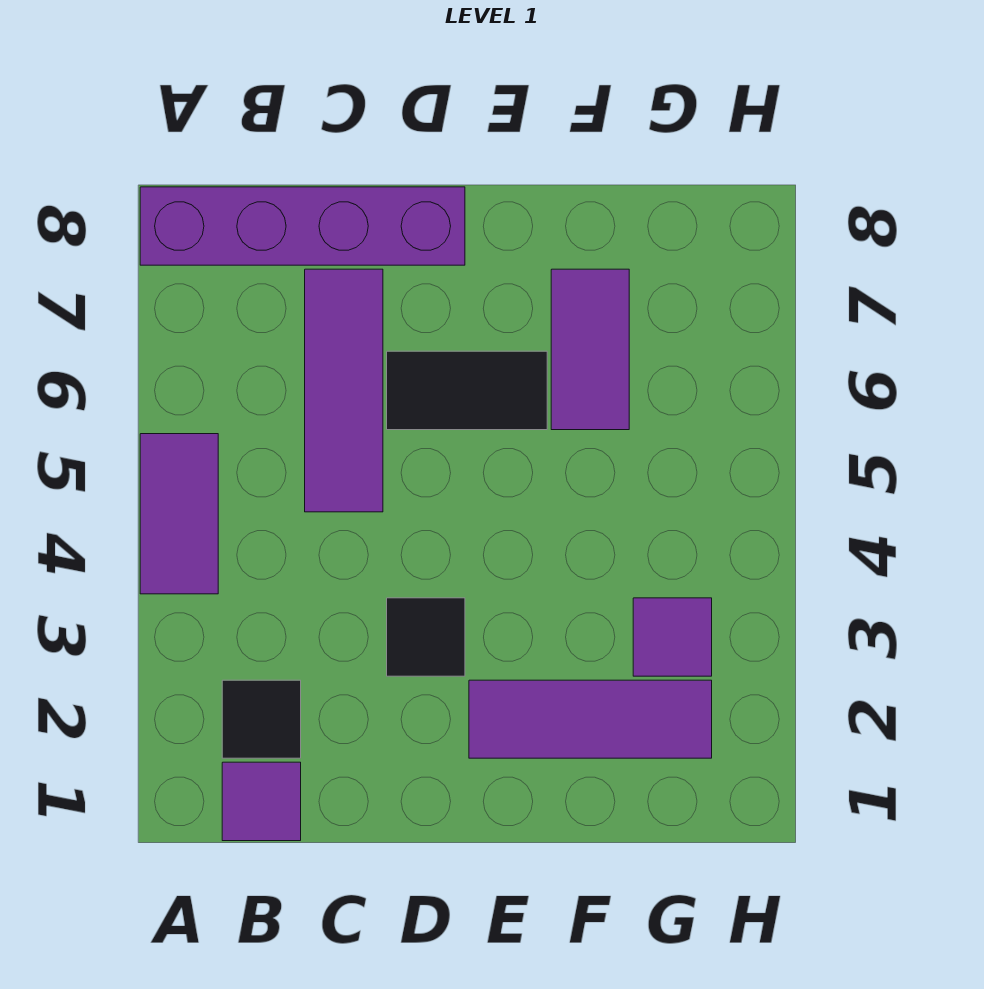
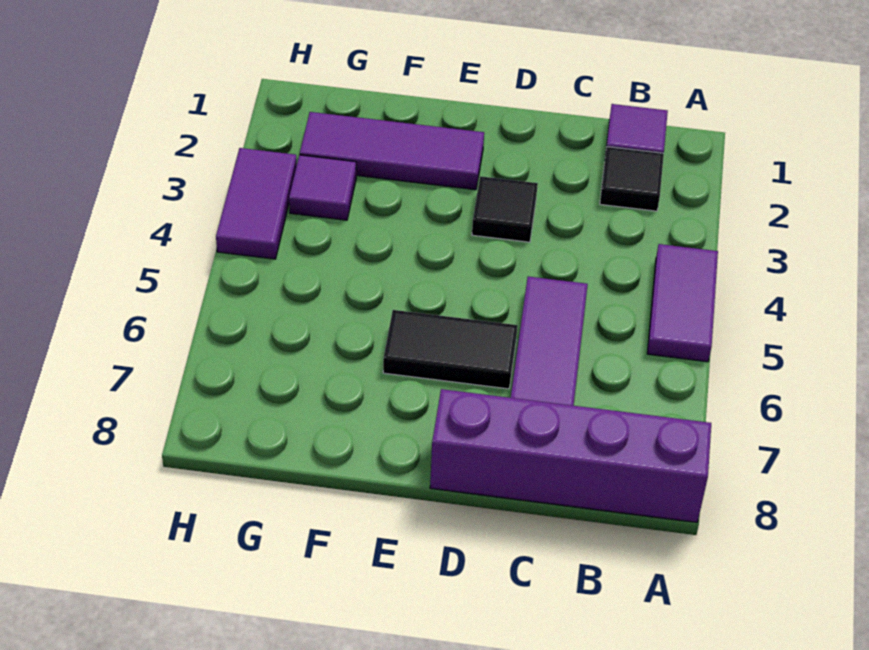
purple tile F6:F7 level 1 -> purple tile H3:H4 level 1

